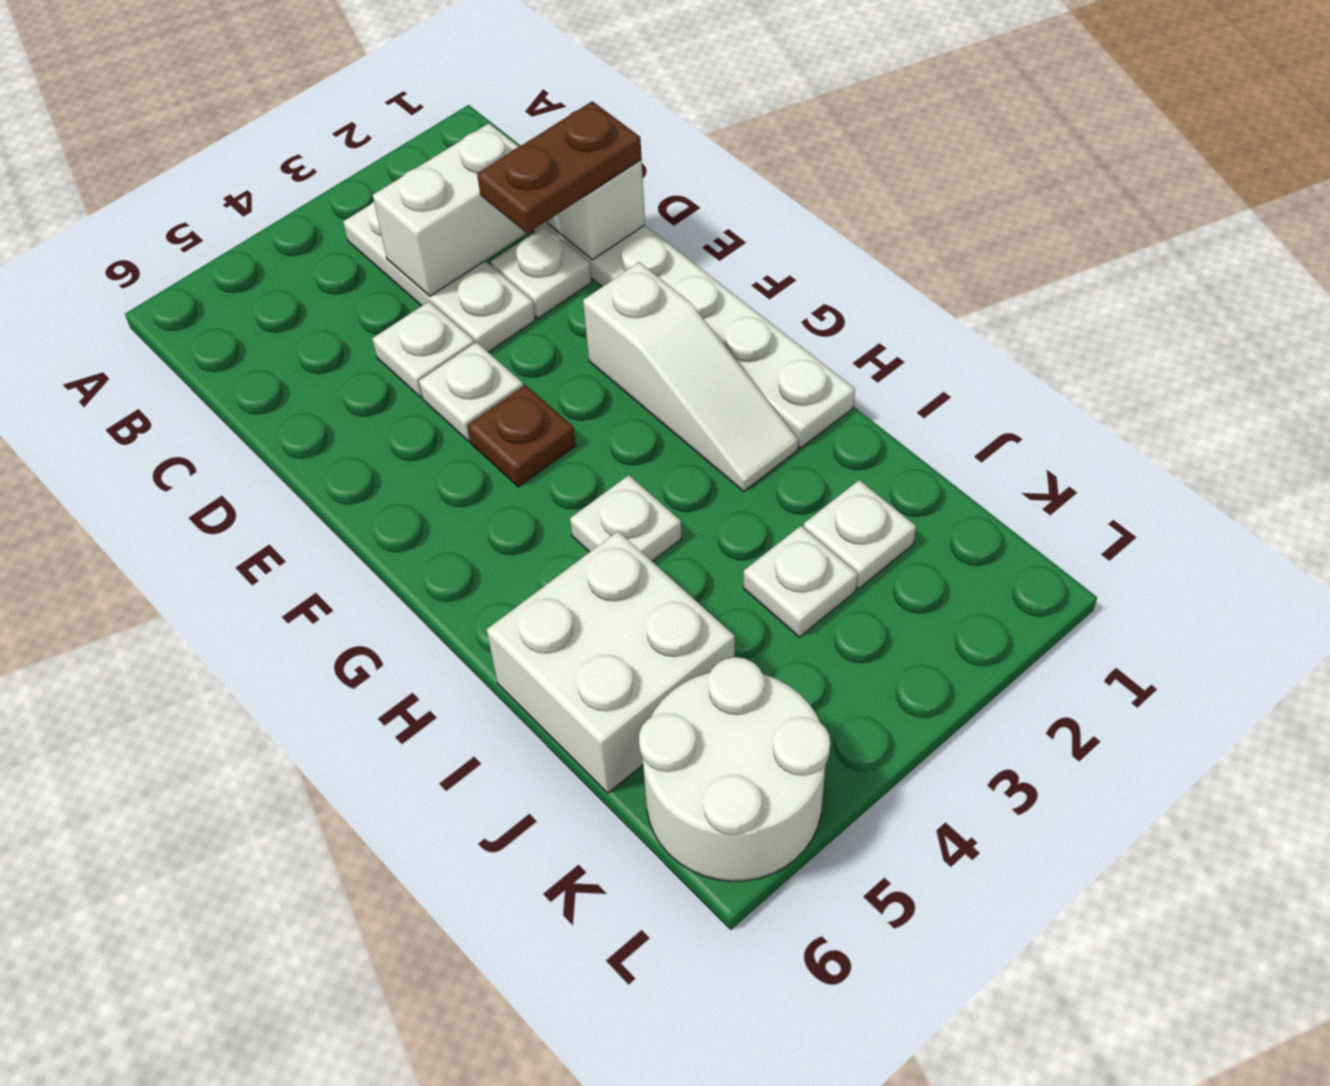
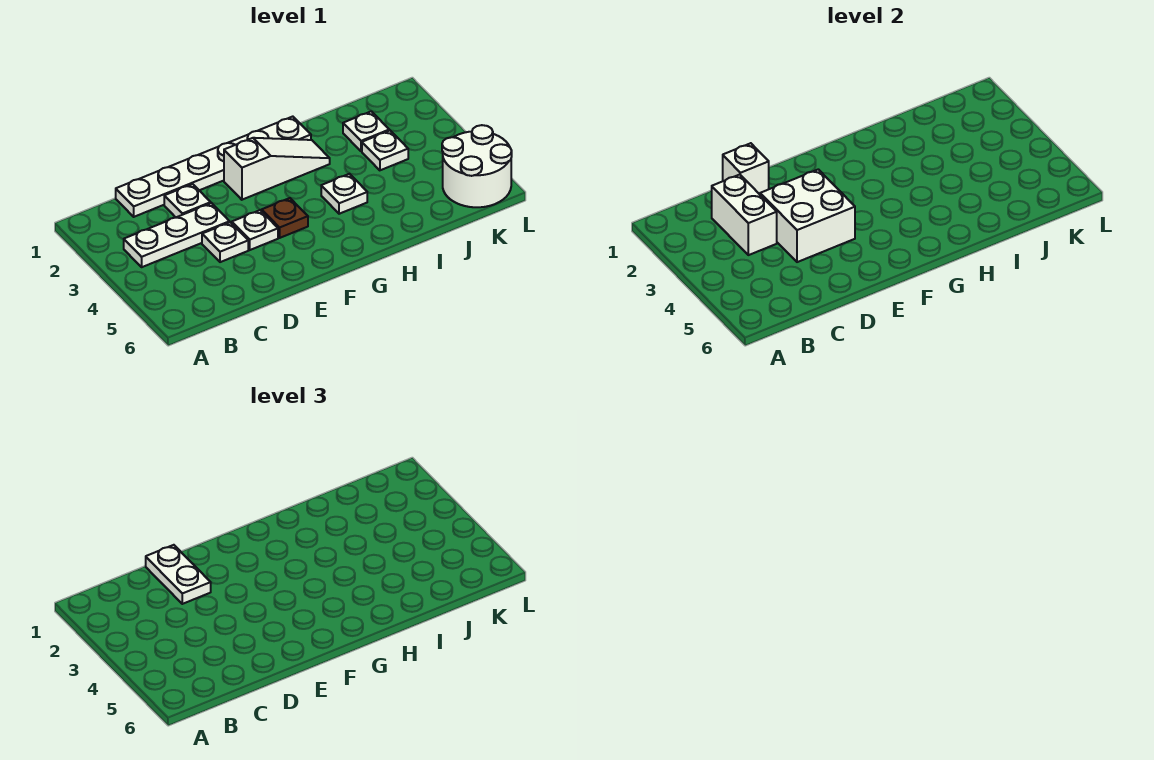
brown plate D1:D2 level 3 -> white plate D1:D2 level 3
white brick I5:J6 level 1 -> white brick D3:E4 level 2

